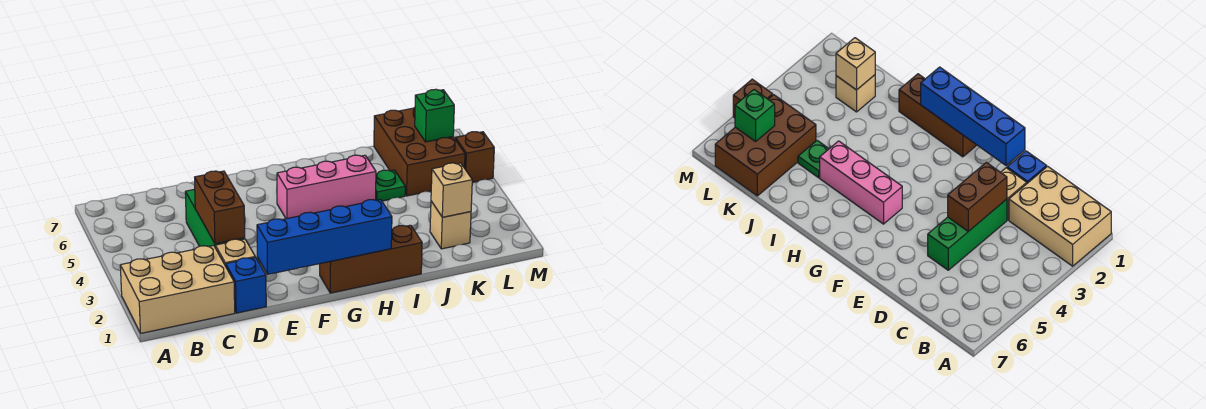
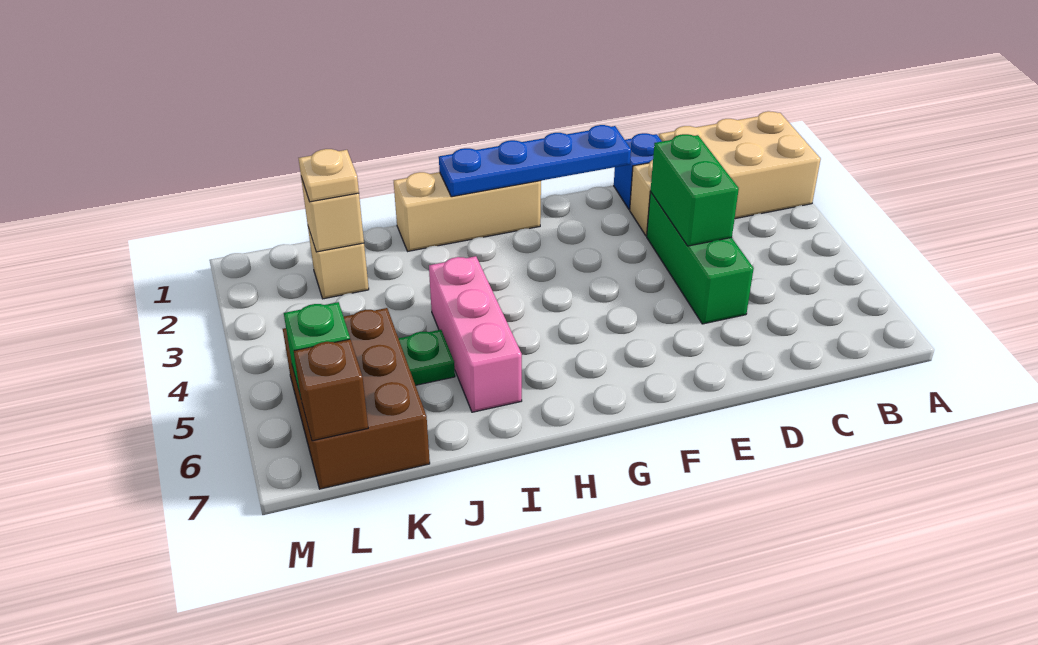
brown brick D3:D4 level 2 -> green brick D3:D4 level 2
blue brick E1:H1 level 2 -> blue plate E1:H1 level 2
brown brick G1:I1 level 1 -> tan brick G1:I1 level 1
pink brick G5:I5 level 1 -> pink brick I4:I6 level 1
none -> tan plate K2 level 3
brown brick M5 level 1 -> brown brick L7 level 2

